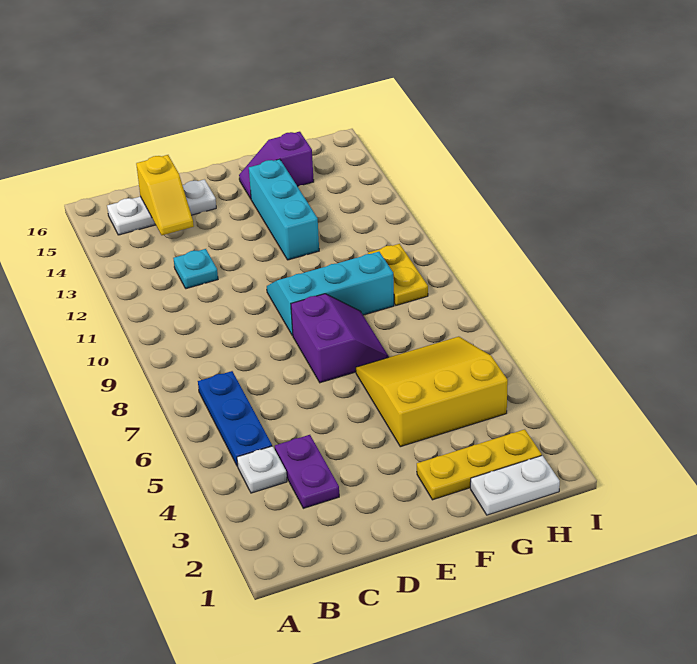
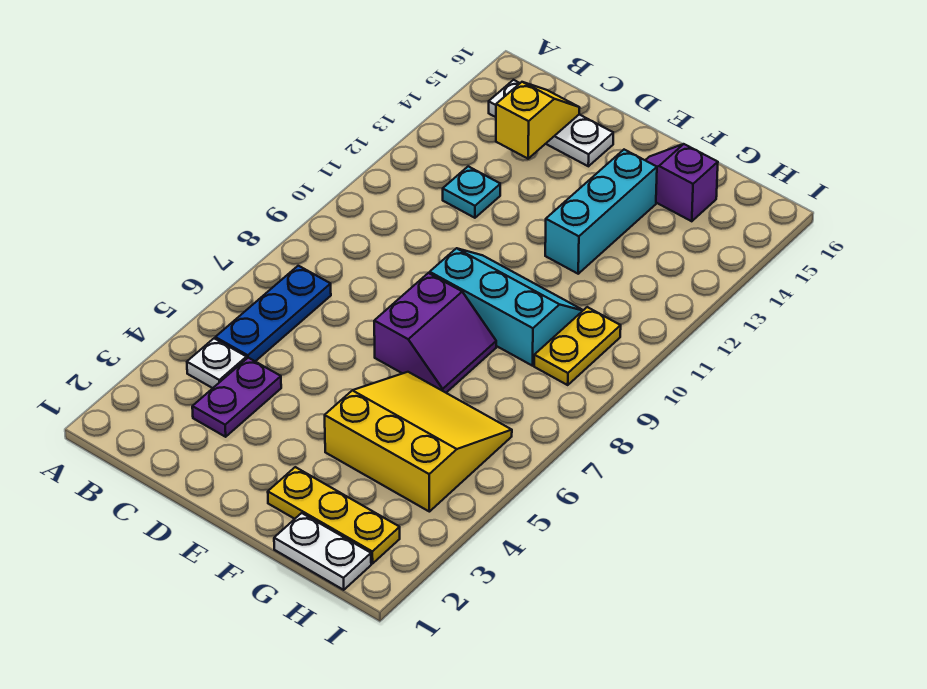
yellow slope C14:C15 level 2 top 15 -> yellow slope C14:C15 level 2 top 14

